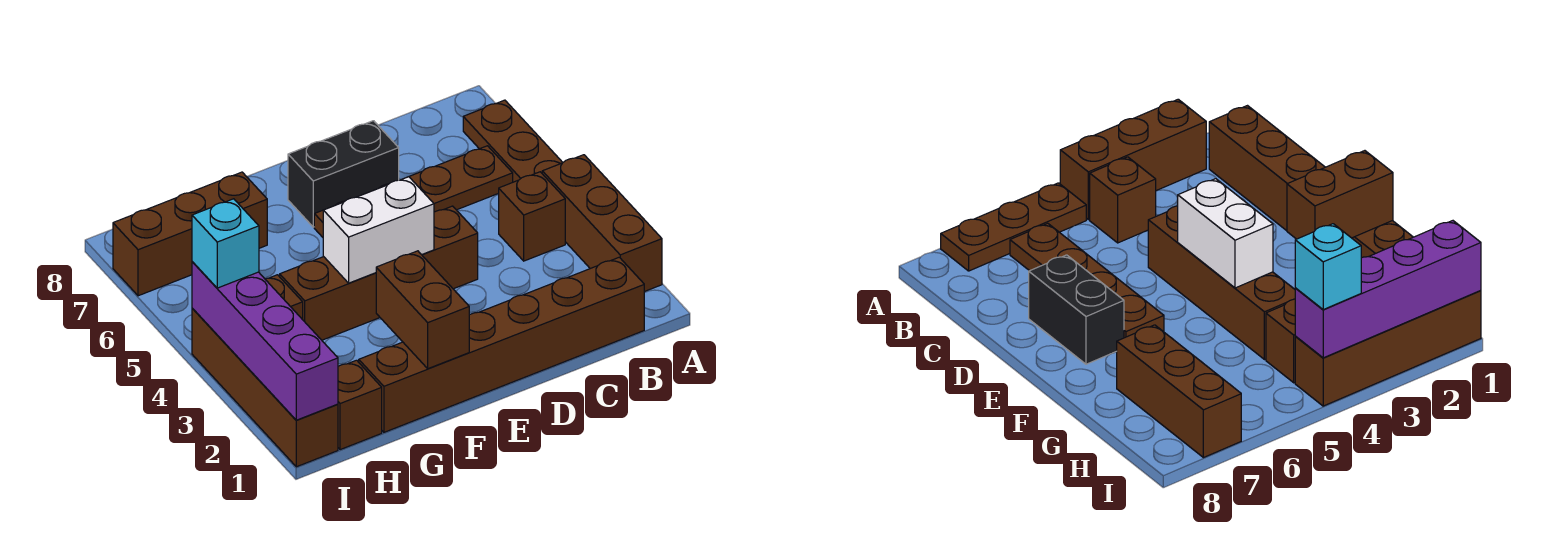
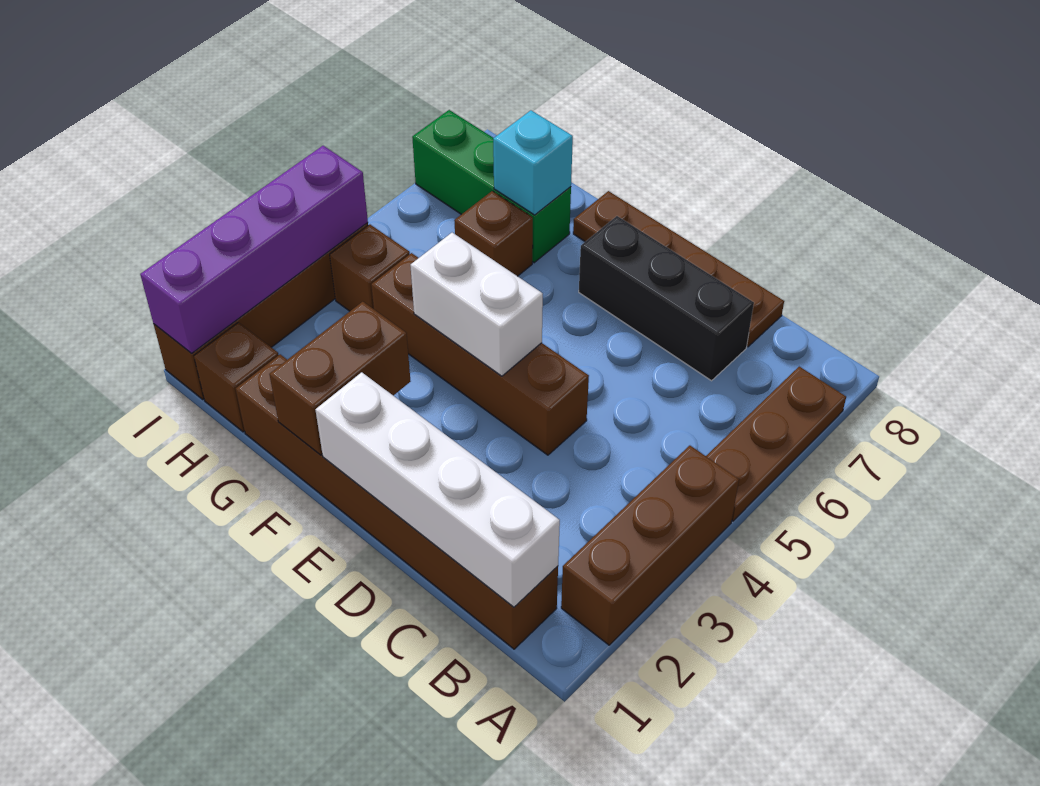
none -> white brick B1:E1 level 2
brown brick B4 level 1 -> brown brick G6 level 1
brown plate B6:E6 level 1 -> brown plate C8:F8 level 1
black brick D7:E7 level 1 -> black brick C7:E7 level 1
brown brick G7:I7 level 1 -> green brick G7:I7 level 1
cyan brick I4 level 3 -> cyan brick G7 level 2

